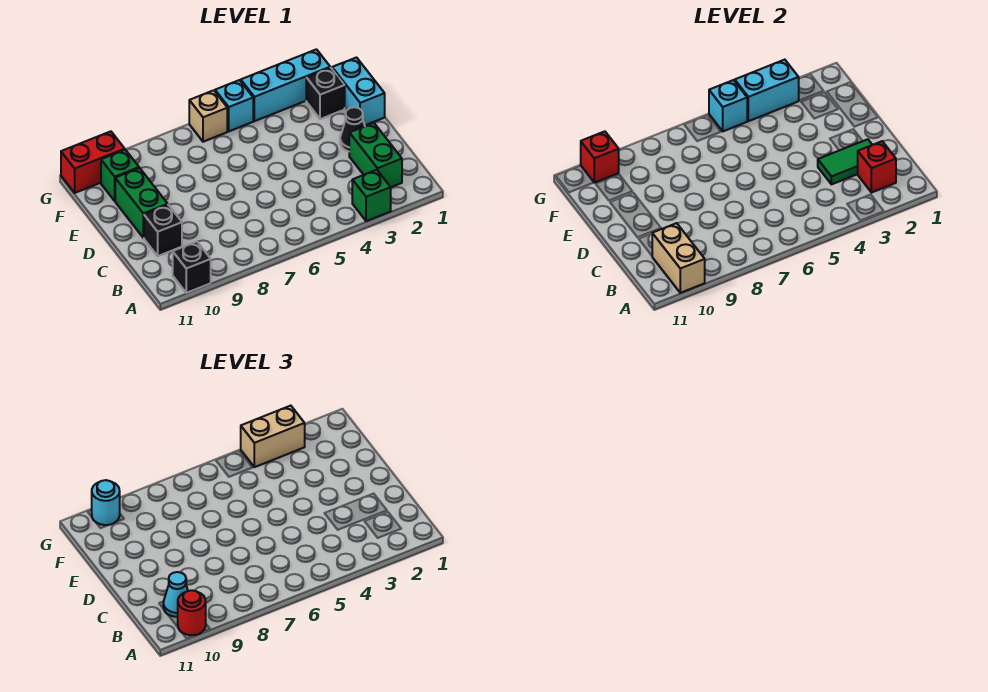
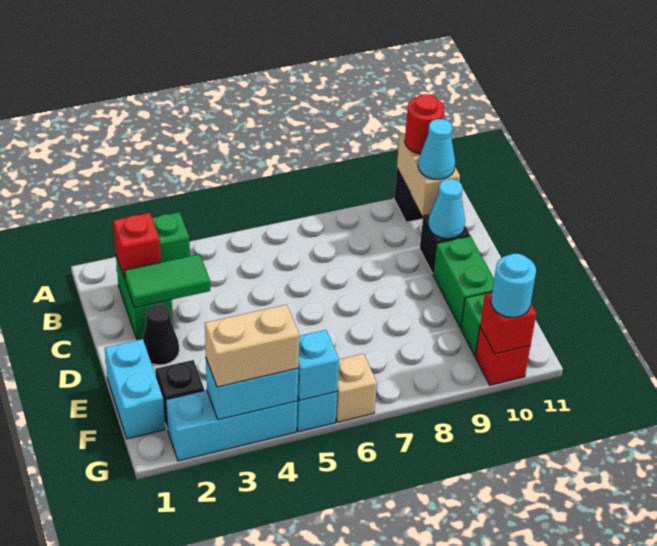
none -> cyan cone C10 level 2
red brick G10:G11 level 1 -> red brick G10 level 1

